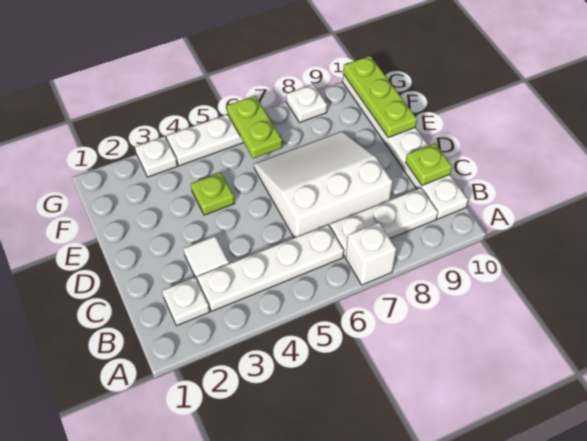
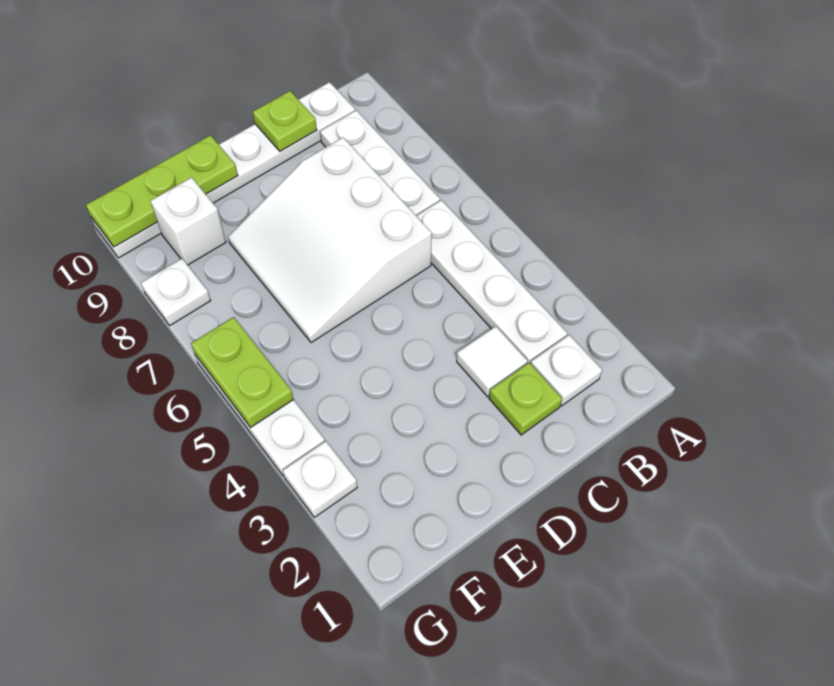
white brick A7 level 1 -> white brick F9 level 1
lime plate E4 level 1 -> lime plate C2 level 1
lime plate F6:G6 level 2 -> lime plate G5:G6 level 2

